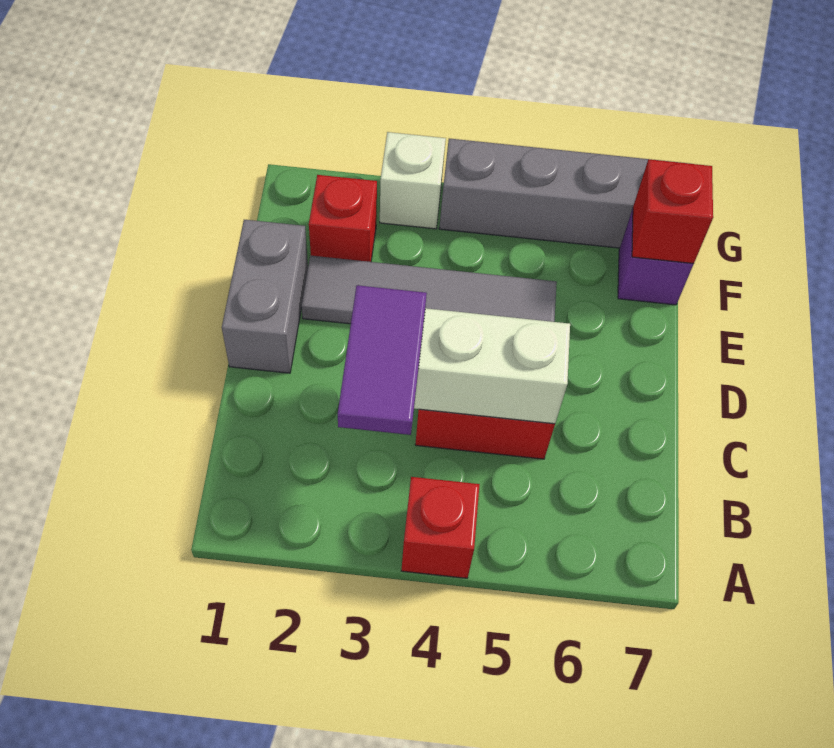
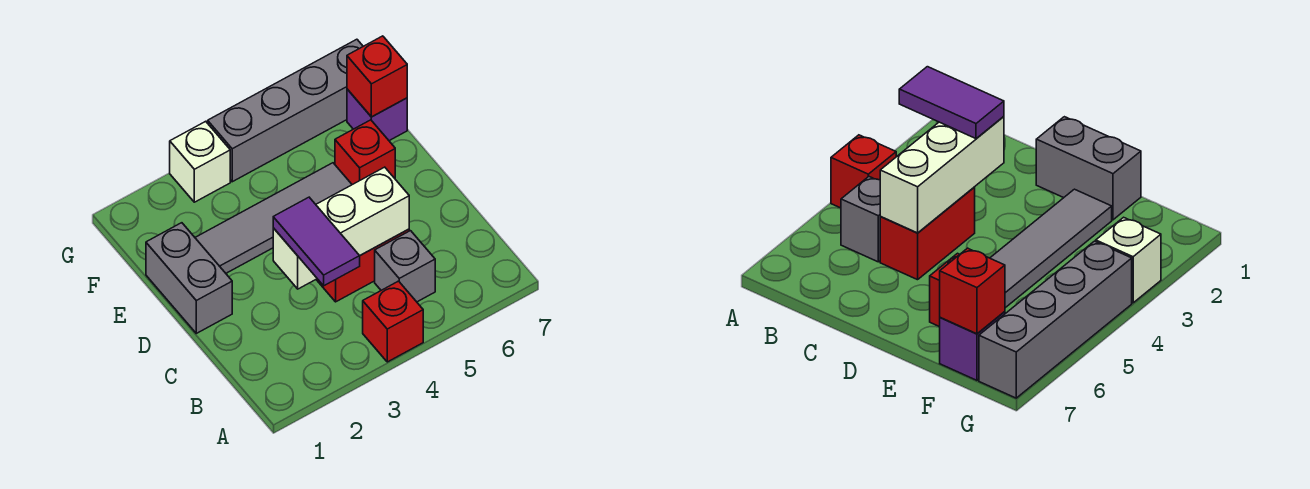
none -> grey brick B5 level 1
red brick F2 level 1 -> red brick E6 level 1

